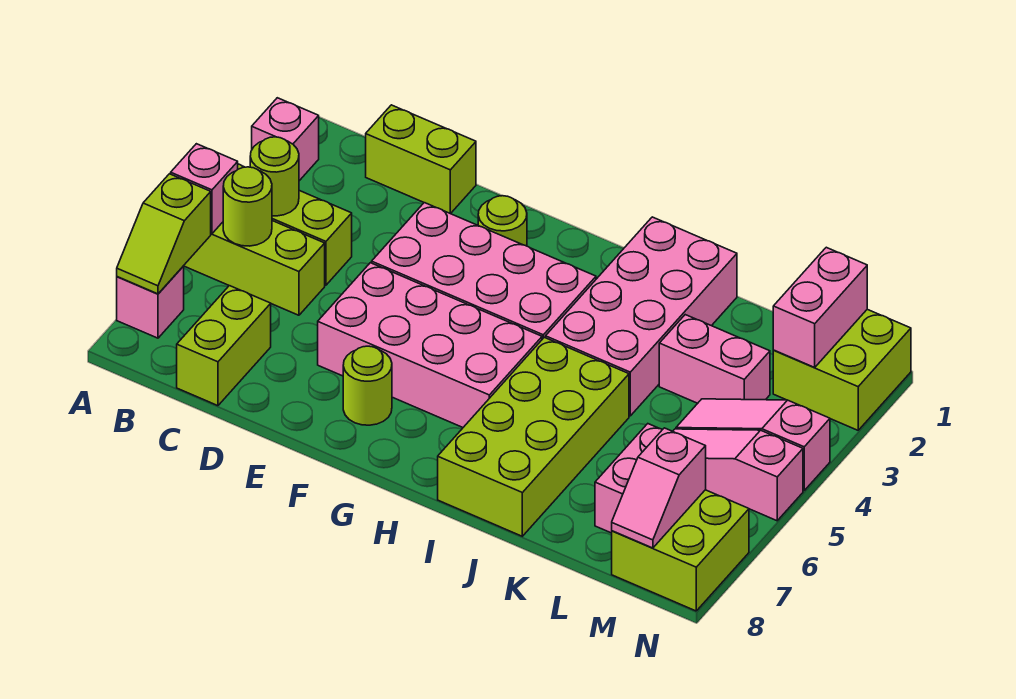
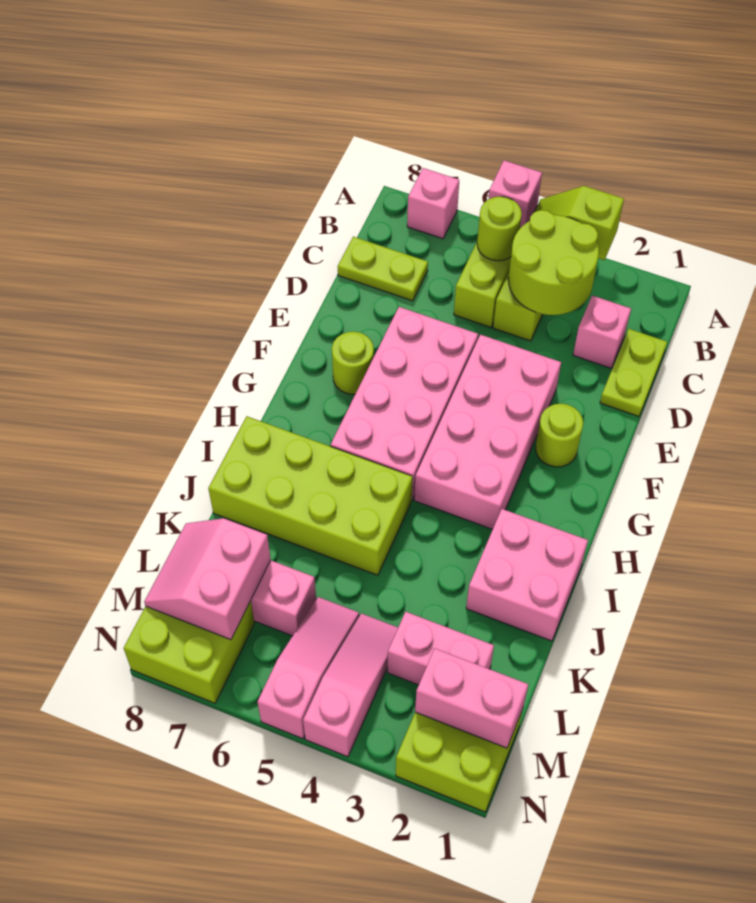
pink brick A2 level 1 -> pink brick C2 level 1
lime slope A6:A7 level 2 top 6 -> lime slope A3:A4 level 2 top 3
lime round brick B4 level 2 -> lime round brick B3:C4 level 2
lime brick C1:D1 level 1 -> lime plate C1:D1 level 1
lime brick C7:C8 level 1 -> lime plate C7:C8 level 1
pink brick I1:J4 level 1 -> pink brick I1:J2 level 1
pink brick K3:L3 level 1 -> pink brick L2:L3 level 1
pink slope M7:M8 level 2 top 7 -> pink slope L7:M8 level 2 top 7

